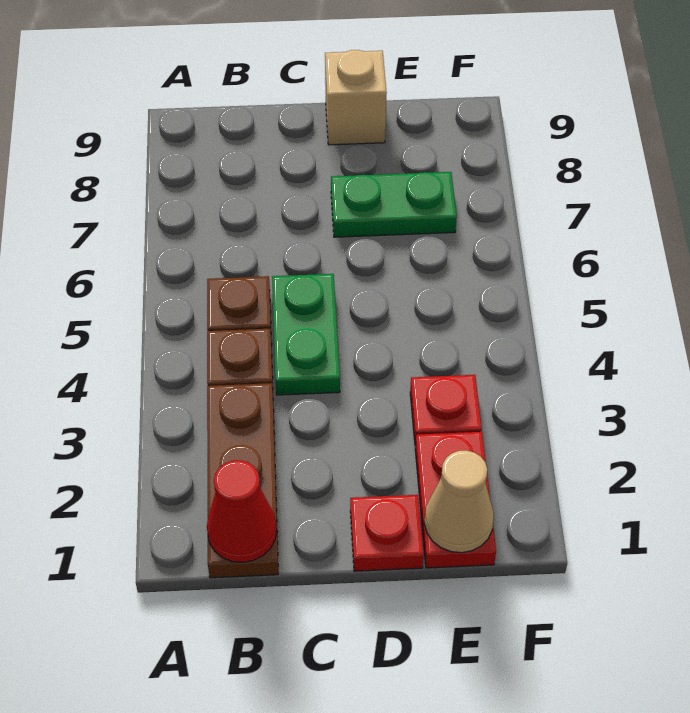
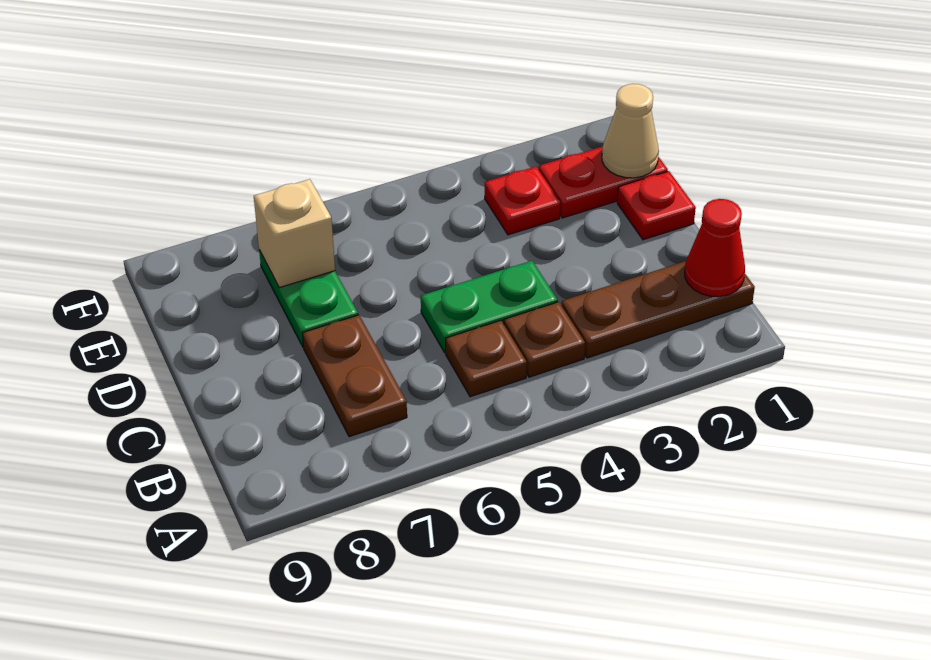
none -> brown plate B7:C7 level 1
tan brick D9 level 1 -> tan brick E7 level 2

